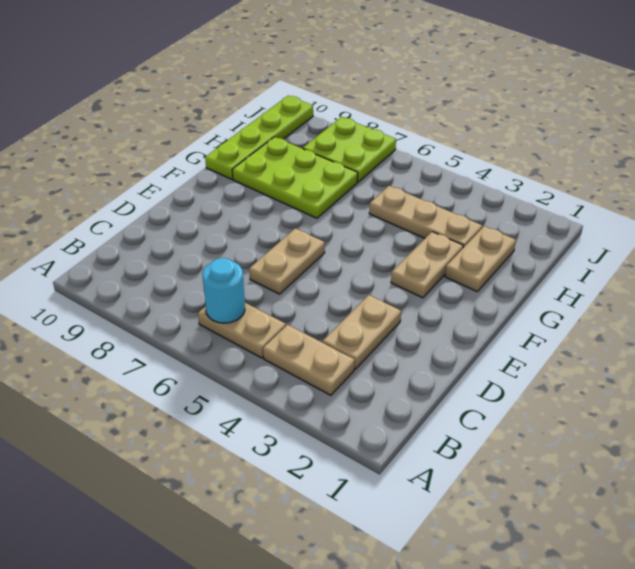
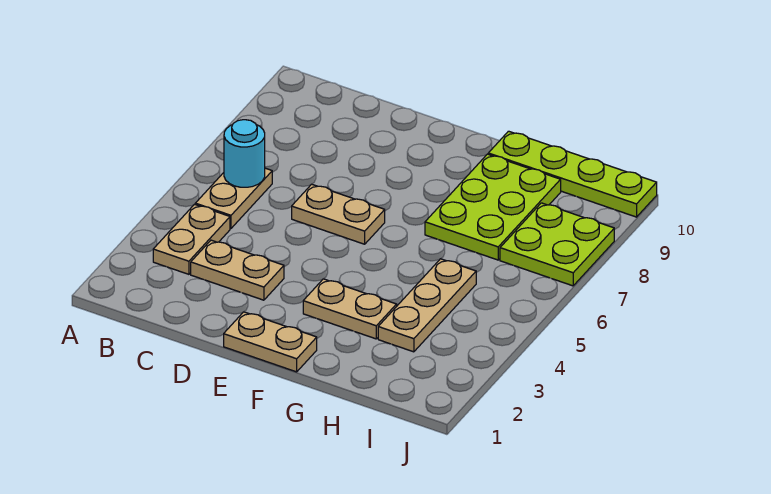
tan plate G2:H2 level 1 -> tan plate E1:F1 level 1

